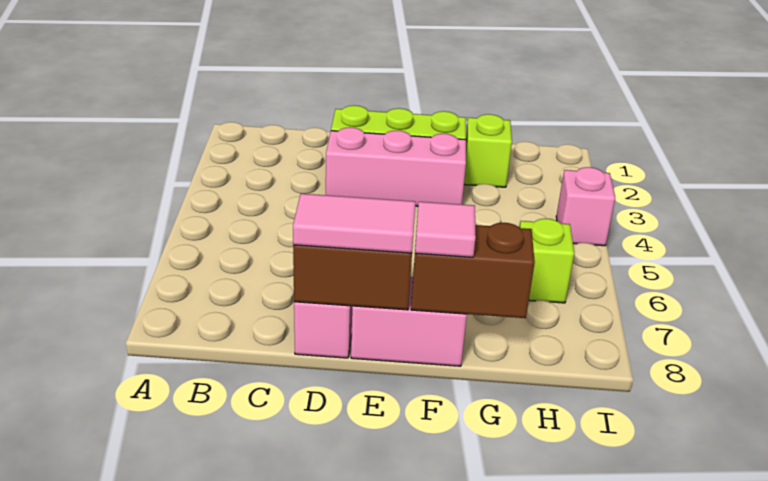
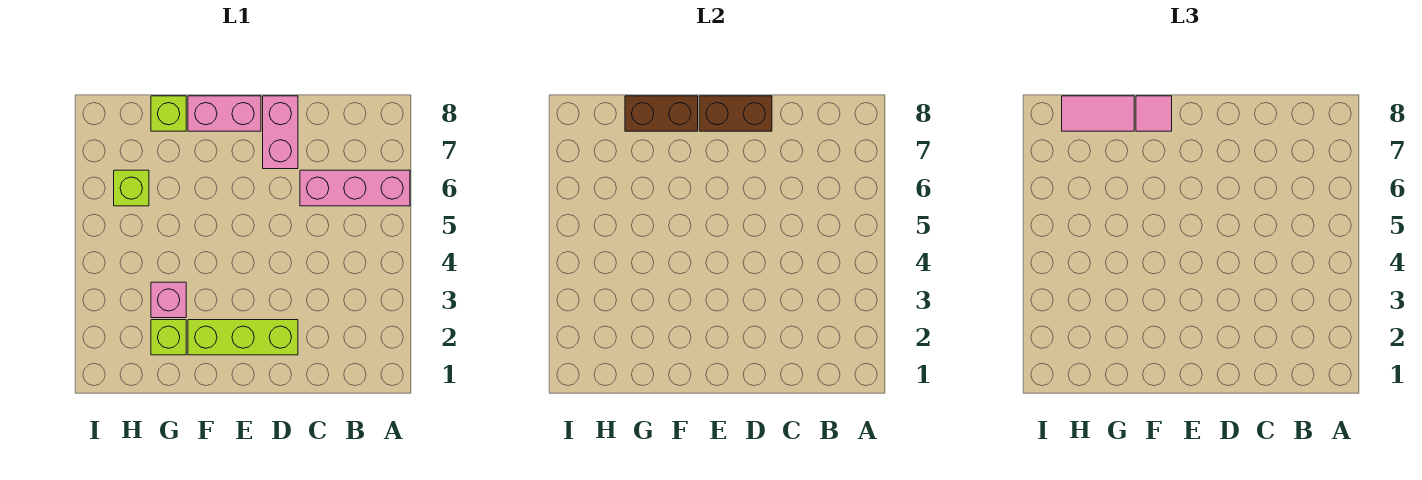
pink brick D3:F3 level 1 -> pink brick A6:C6 level 1
pink tile D8:E8 level 3 -> pink tile G8:H8 level 3
none -> lime brick G8 level 1
pink brick I4 level 1 -> pink brick G3 level 1

